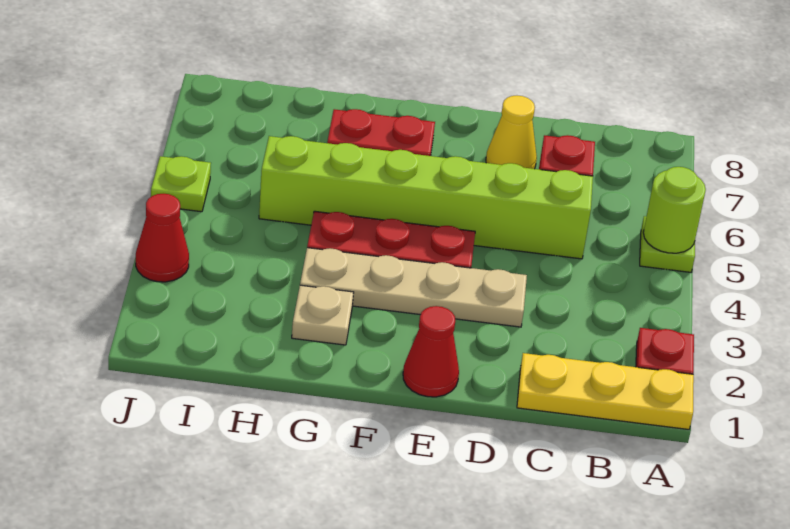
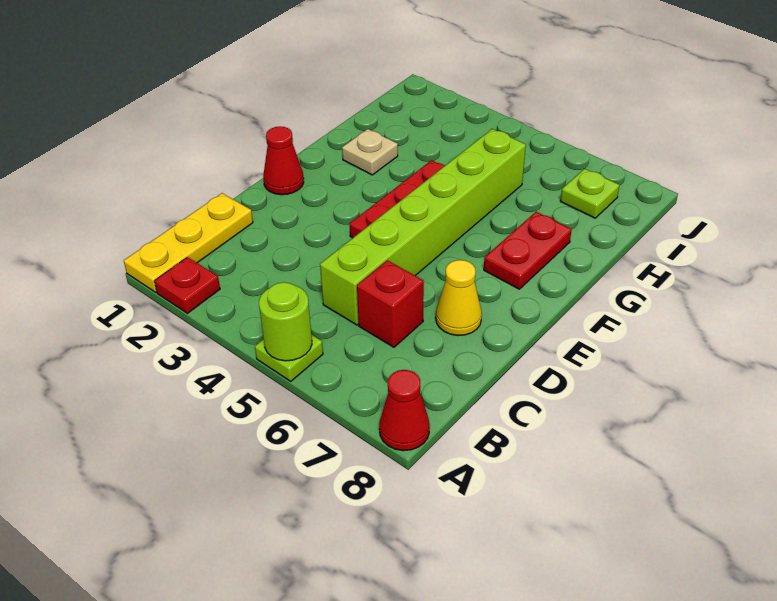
tan plate D3:G3 level 1 -> none
red cone J3 level 1 -> red cone A8 level 1
lime plate J5 level 1 -> lime plate I7 level 1

